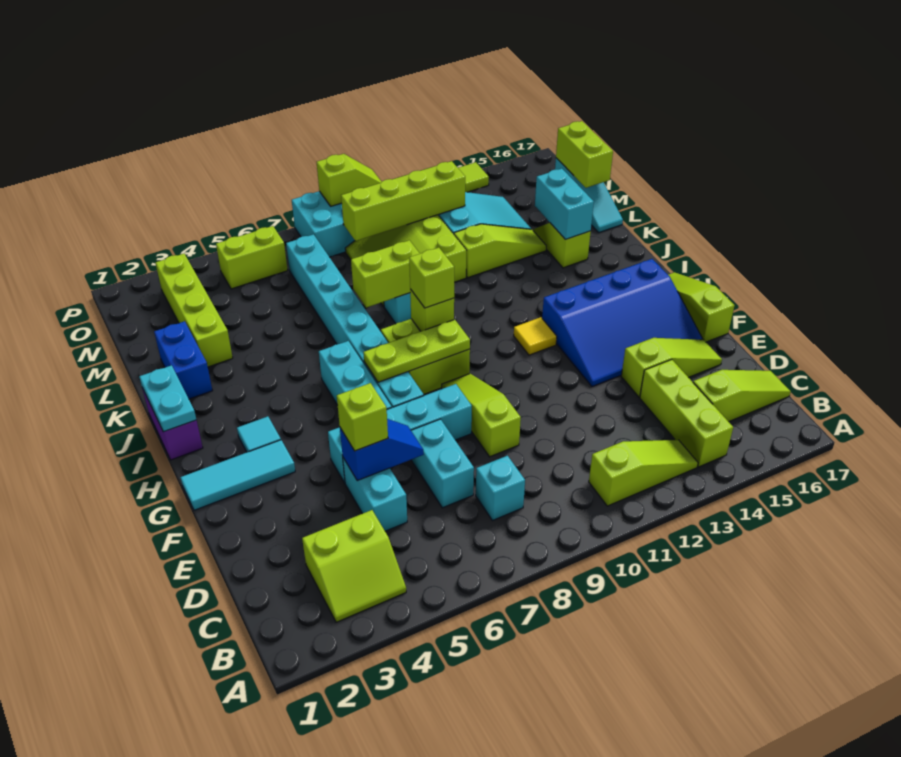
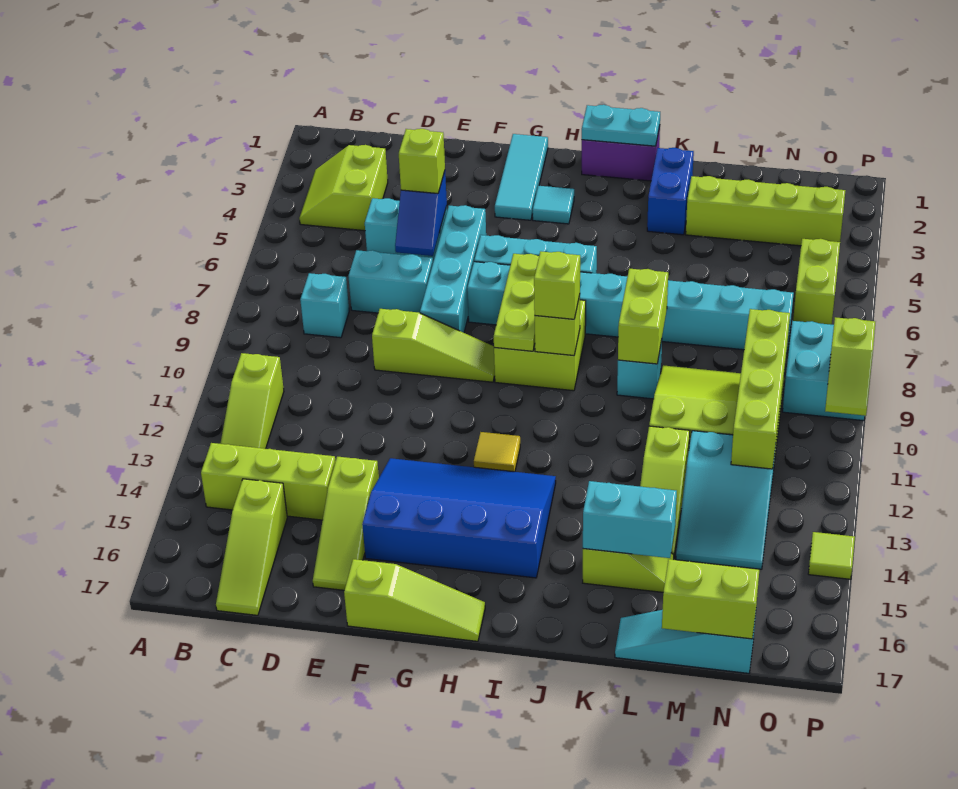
blue slope F13:H16 level 1 top H -> blue slope F13:I15 level 1 top 15
blue brick K2:L2 level 1 -> blue brick K2:K3 level 1

